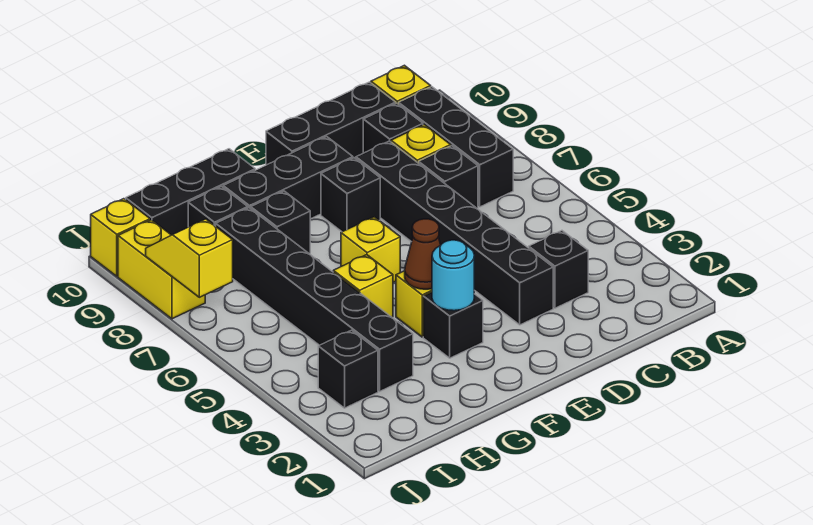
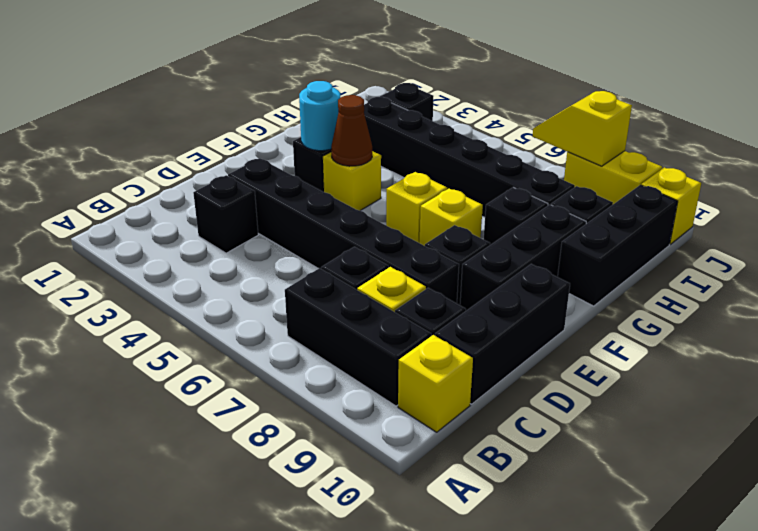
yellow brick G5 level 1 -> yellow brick F7 level 1
yellow slope J7:J8 level 2 top 7 -> yellow slope J7:J8 level 2 top 8

